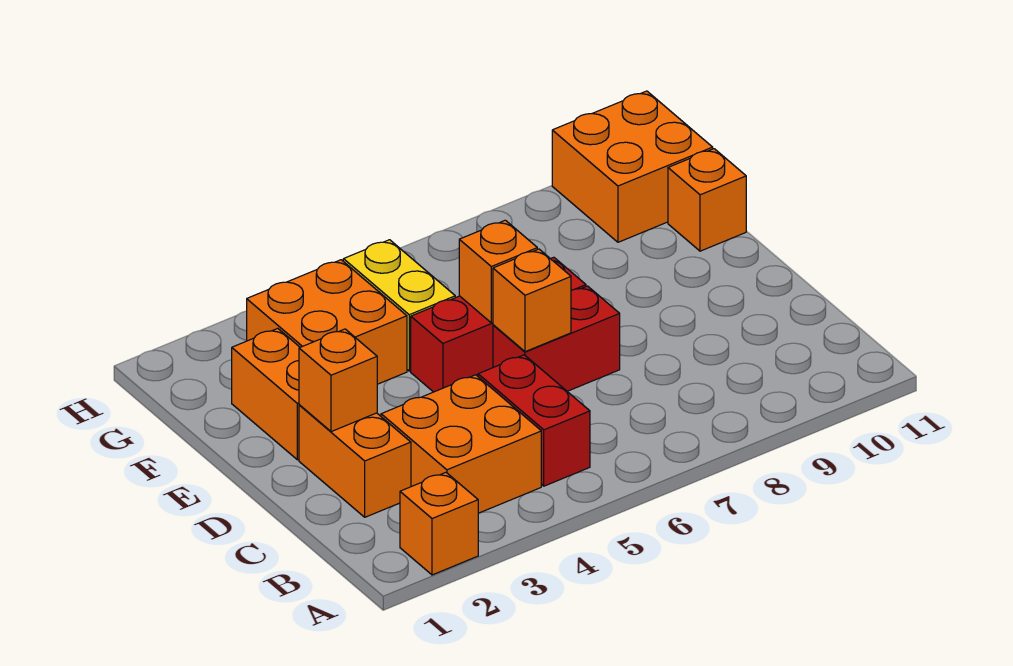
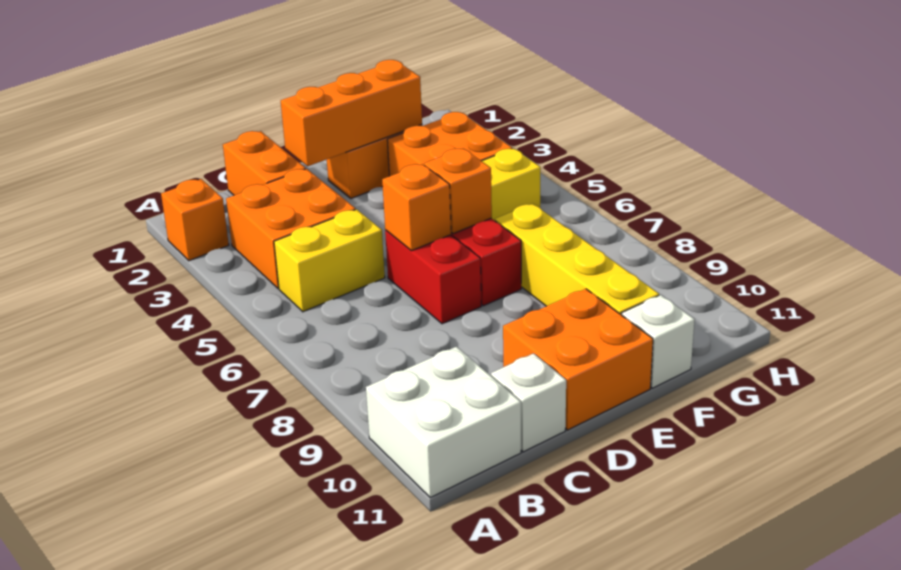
none -> white brick A10:B11 level 1
red brick B5:C5 level 1 -> yellow brick B5:C5 level 1
orange brick C2:D2 level 1 -> orange brick C1:C2 level 1
none -> white brick C11 level 1
orange brick D2 level 2 -> orange brick D2:F2 level 2
none -> yellow brick F7:F10 level 1
orange brick F11 level 1 -> white brick F11 level 1
orange brick G10:H11 level 1 -> orange brick D10:E11 level 1

